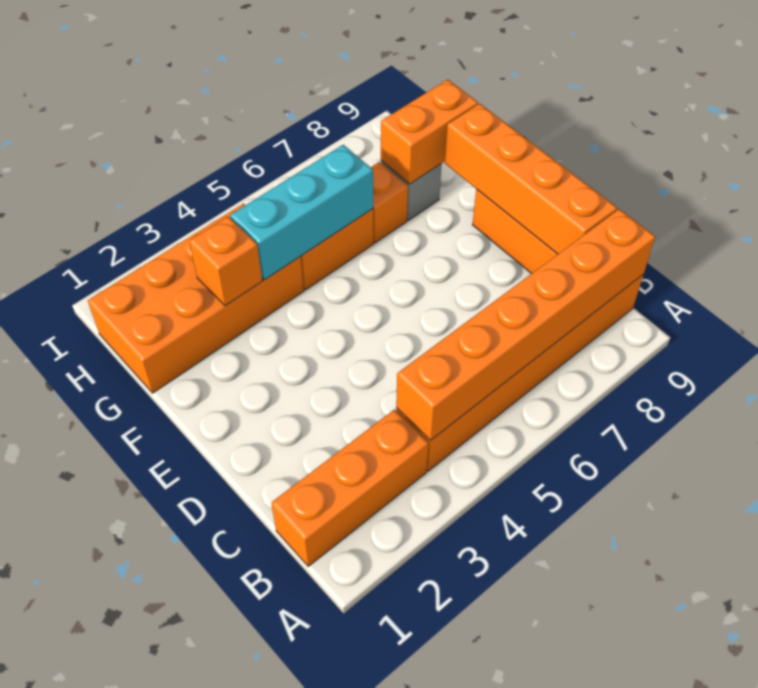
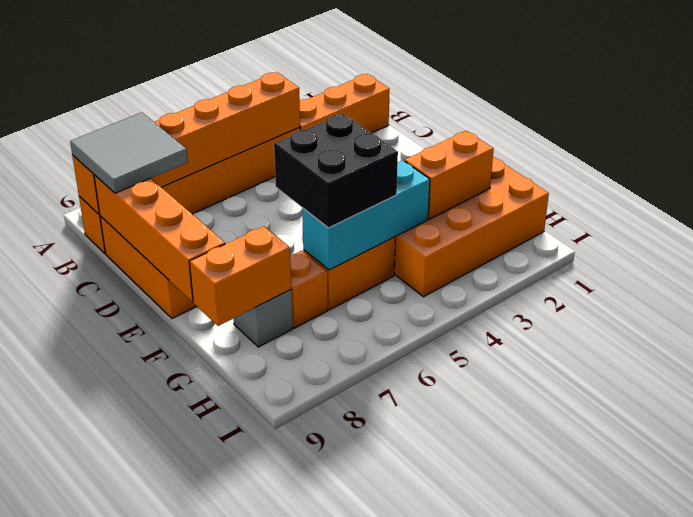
none -> grey tile B8:C9 level 3
none -> black brick F5:G6 level 3
orange brick G3 level 2 -> orange brick G2:G3 level 2

